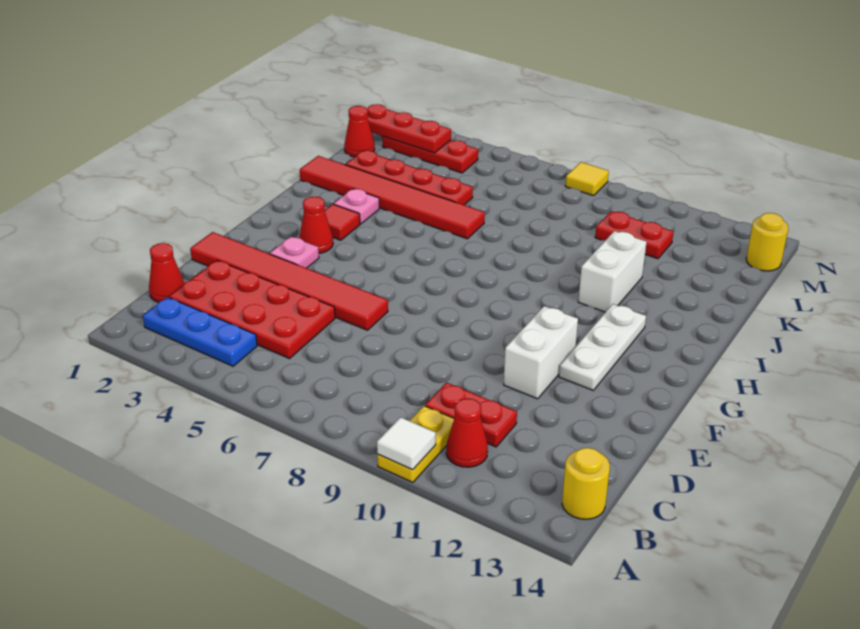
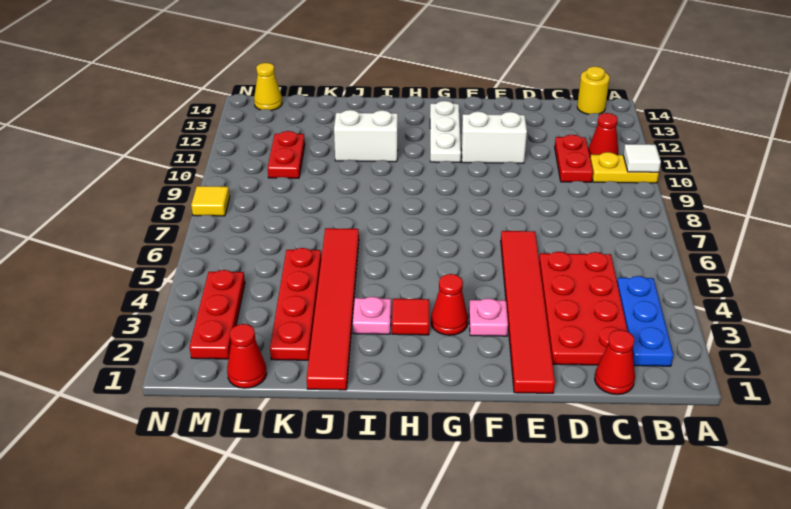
white plate F12:H12 level 1 -> white plate G11:G13 level 1
red plate M1:M3 level 2 -> none
yellow round brick M14 level 1 -> yellow cone M14 level 1

